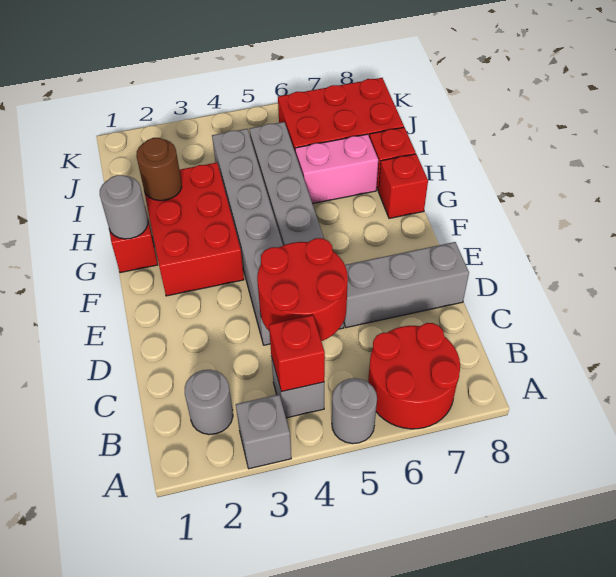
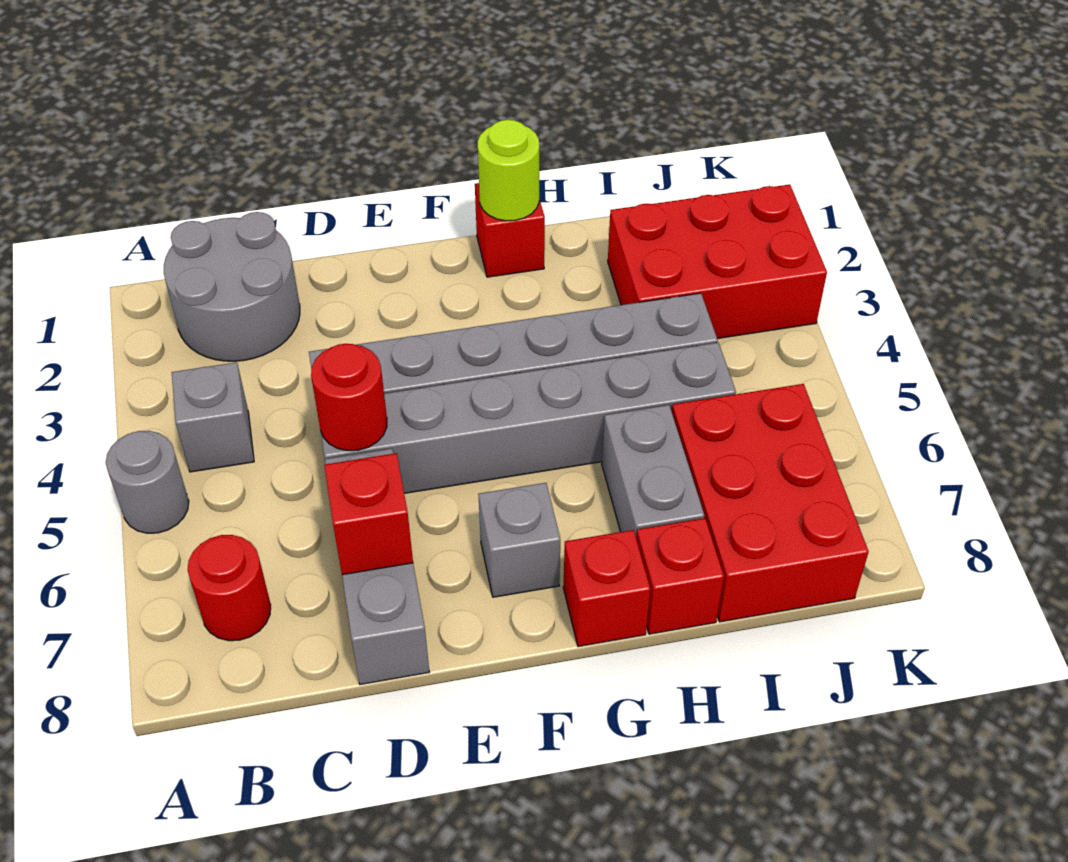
grey brick A3 level 1 -> grey brick F7 level 1
red round brick A6:B7 level 1 -> red round brick B7 level 1
grey round brick B2 level 1 -> grey round brick B1:C2 level 1
red brick B4 level 2 -> red brick D7 level 2
red round brick C4:D5 level 2 -> red round brick D5 level 2
red brick F2:H3 level 1 -> red brick I2:K3 level 1
grey round brick G1 level 2 -> lime round brick G1 level 2
brown round brick H2 level 2 -> none
pink brick H6:H7 level 1 -> grey brick H6:H7 level 1

